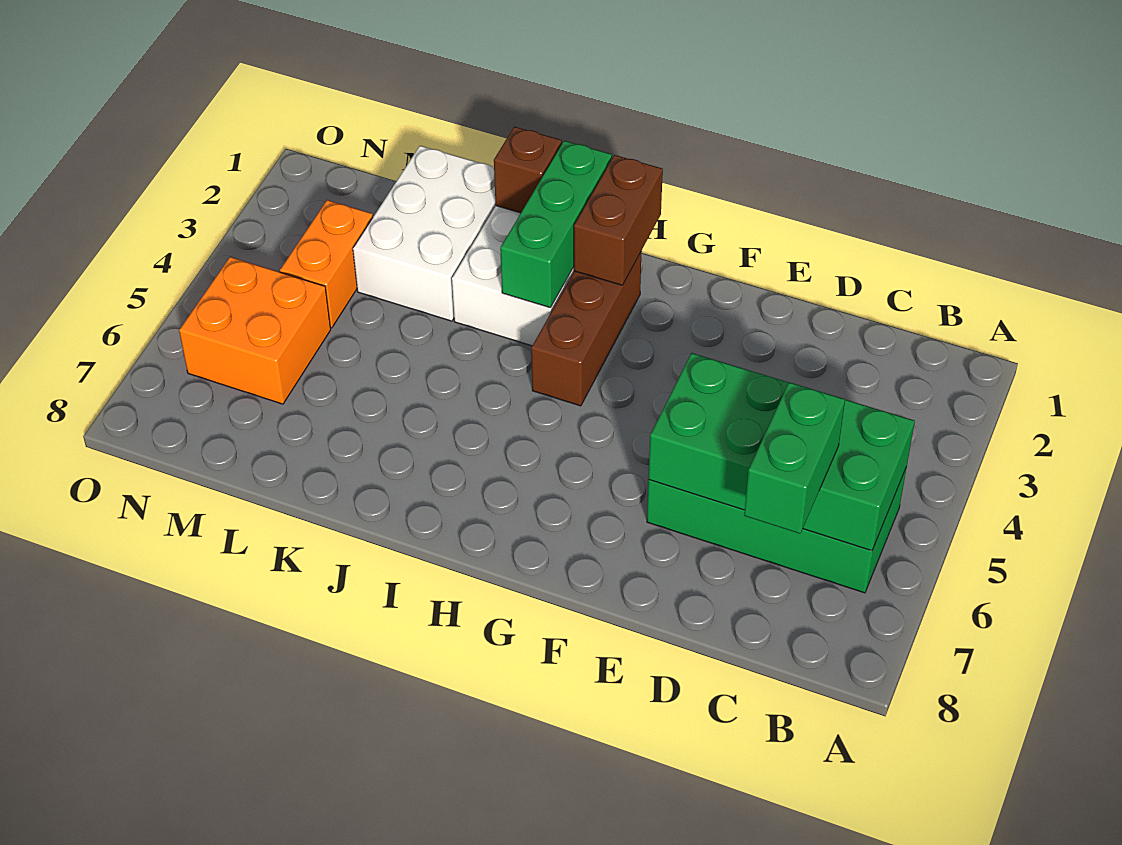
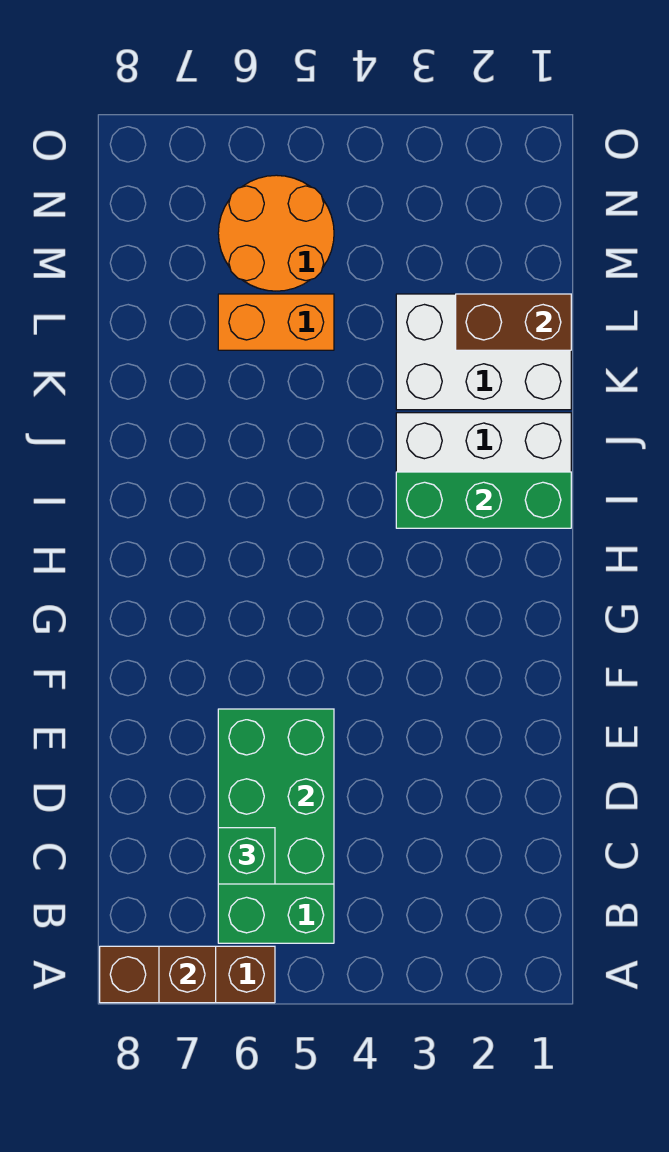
green brick B5:E6 level 2 -> green brick C5:E6 level 2
green brick C6:C7 level 3 -> green brick C6 level 3
brown brick H1:H2 level 2 -> brown brick L1:L2 level 2
brown brick H2:H4 level 1 -> brown brick A6:A8 level 1
brown brick J1 level 2 -> brown brick A7 level 2
orange brick M3:M4 level 1 -> orange brick L5:L6 level 1
orange brick M5:N6 level 1 -> orange round brick M5:N6 level 1

